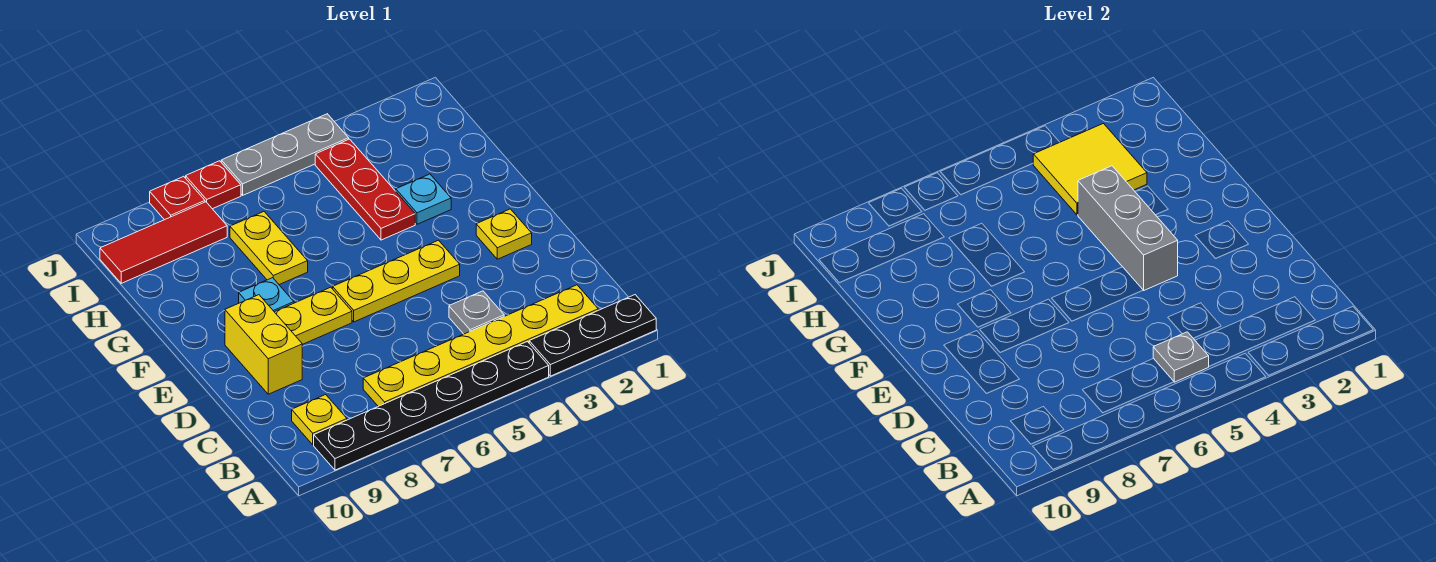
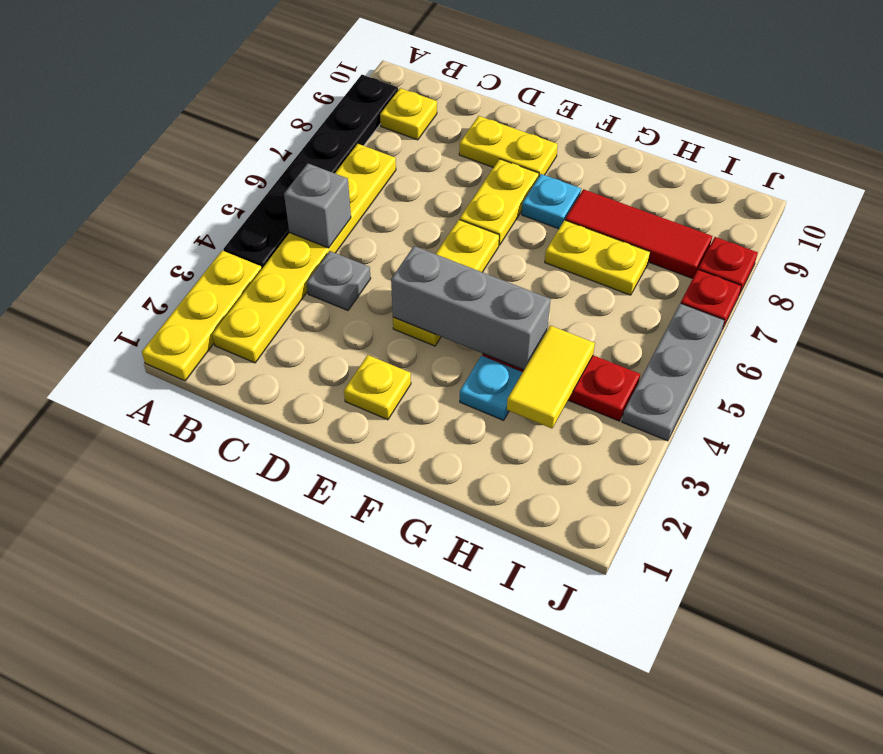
black plate A1:A3 level 1 -> yellow plate A1:A3 level 1
grey plate B5 level 2 -> grey brick B5 level 2
yellow brick D9:E9 level 1 -> yellow plate D9:E9 level 1
yellow tile H3:I4 level 2 -> yellow tile H3:H4 level 2
red tile I8:I10 level 1 -> red tile G8:I8 level 1

